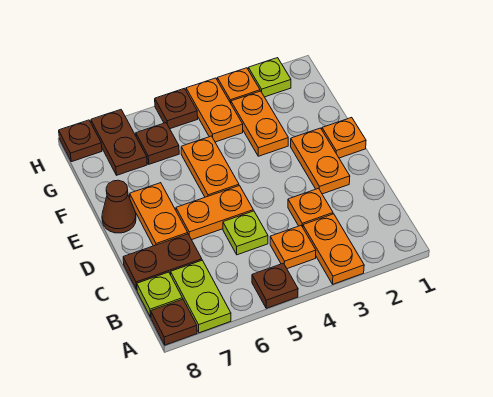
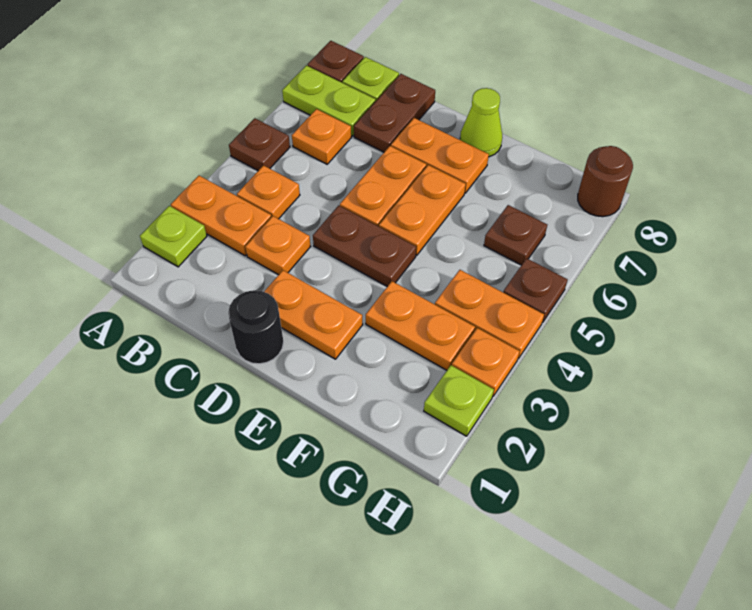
lime plate C5 level 1 -> lime plate A2 level 1
none -> black round brick D1 level 1
orange plate E1 level 1 -> orange plate B6 level 1
orange plate E5:F5 level 1 -> orange plate E5:E6 level 1
brown cone E8 level 1 -> lime cone E8 level 1
brown plate G7:H7 level 1 -> brown plate D4:E4 level 1
brown plate H8 level 1 -> brown round brick H8 level 1

